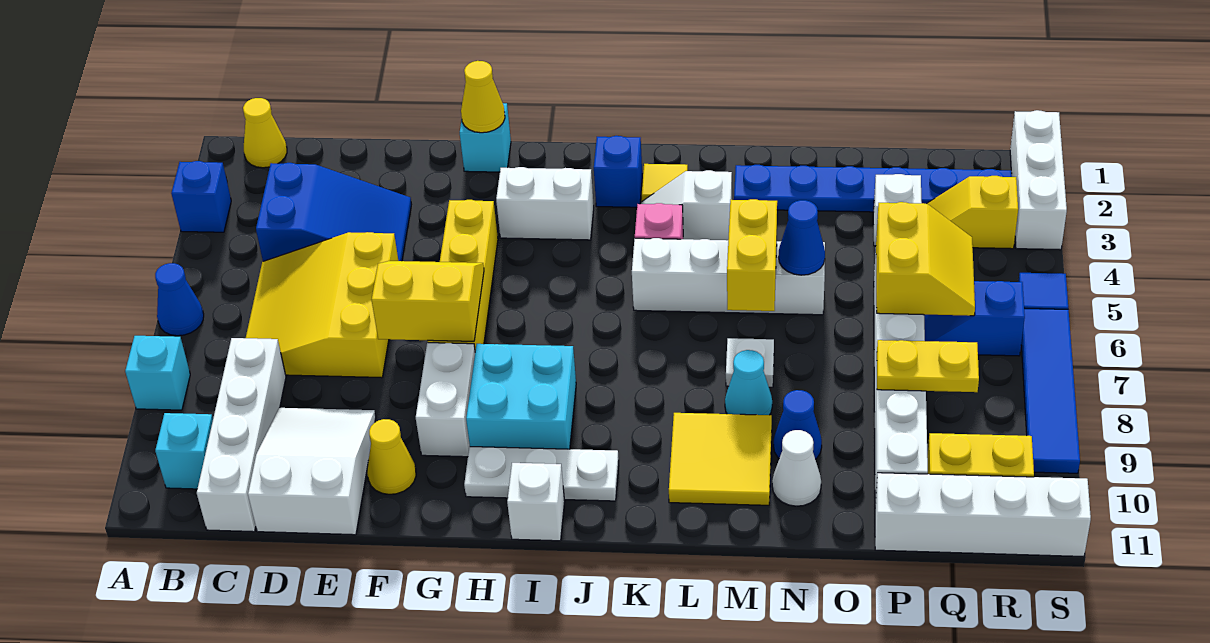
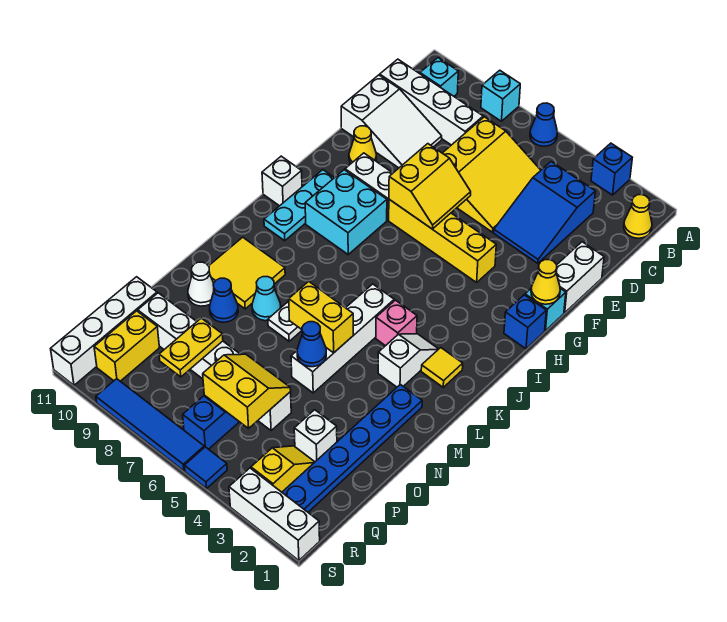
yellow slope C5:E7 level 1 top E -> yellow slope C5:E7 level 1 top 7
white brick H3:I3 level 1 -> white brick E1:F1 level 1
white plate H10:J10 level 1 -> cyan plate H10:J10 level 1
blue brick J2 level 1 -> blue brick H1 level 1
yellow slope P5:Q6 level 2 top P -> yellow slope P5:Q6 level 2 top Q

